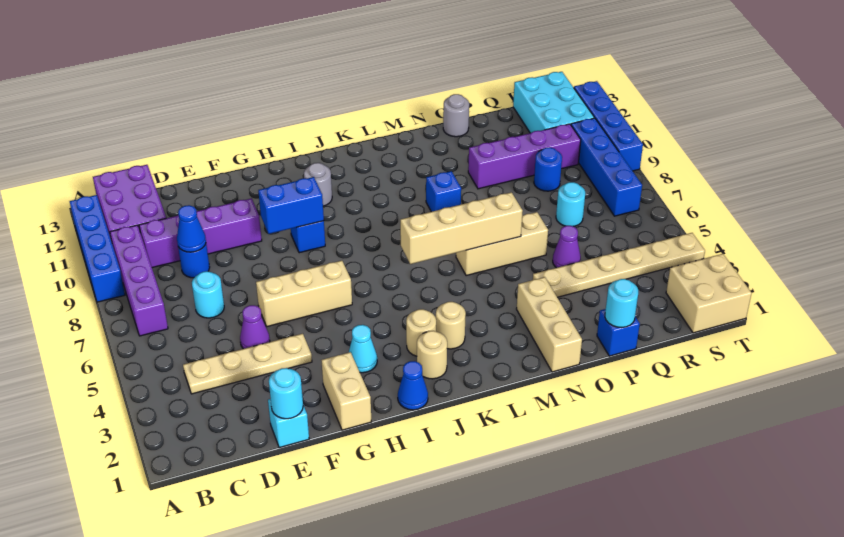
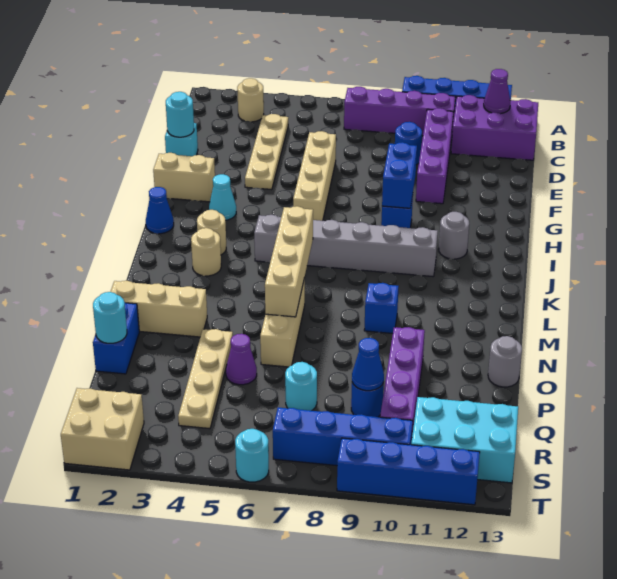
cyan round brick D7 level 1 -> cyan round brick T6 level 1
blue cone D9 level 2 -> blue cone Q9 level 2
purple cone E5 level 1 -> purple cone B12 level 2
tan brick F6:H6 level 1 -> tan brick E6:H6 level 1
tan round brick J2 level 1 -> tan round brick B3 level 1
none -> grey brick J5:J10 level 1
tan plate O4:T4 level 1 -> tan plate O4:R4 level 1
blue brick P1 level 1 -> blue brick O1:P1 level 1

